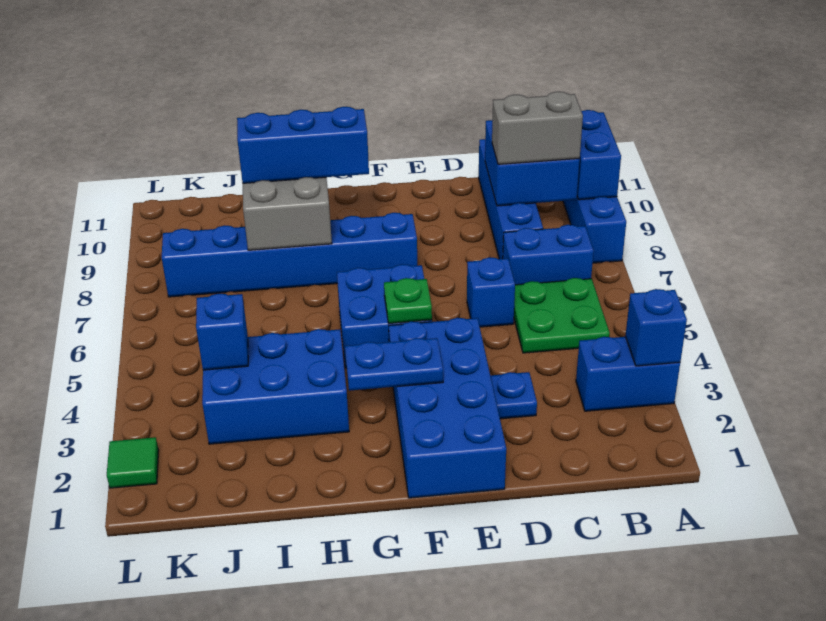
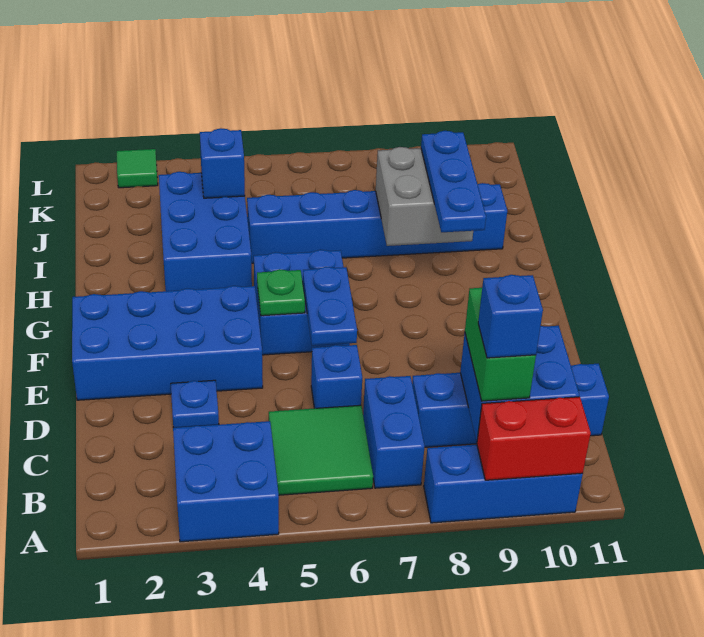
blue brick A3:B3 level 1 -> blue brick A3:B4 level 1
blue brick A3 level 2 -> blue brick B9 level 4
blue brick A9:A10 level 2 -> red brick A9:A10 level 2
green plate B5:C6 level 1 -> green tile B5:C6 level 1
grey brick B9:C9 level 3 -> green brick B9:C9 level 3
blue plate F3:G3 level 2 -> blue plate E6:F6 level 2
blue brick F8:K8 level 1 -> blue brick I5:I10 level 1
blue brick G9:I9 level 3 -> blue plate G9:I9 level 3

